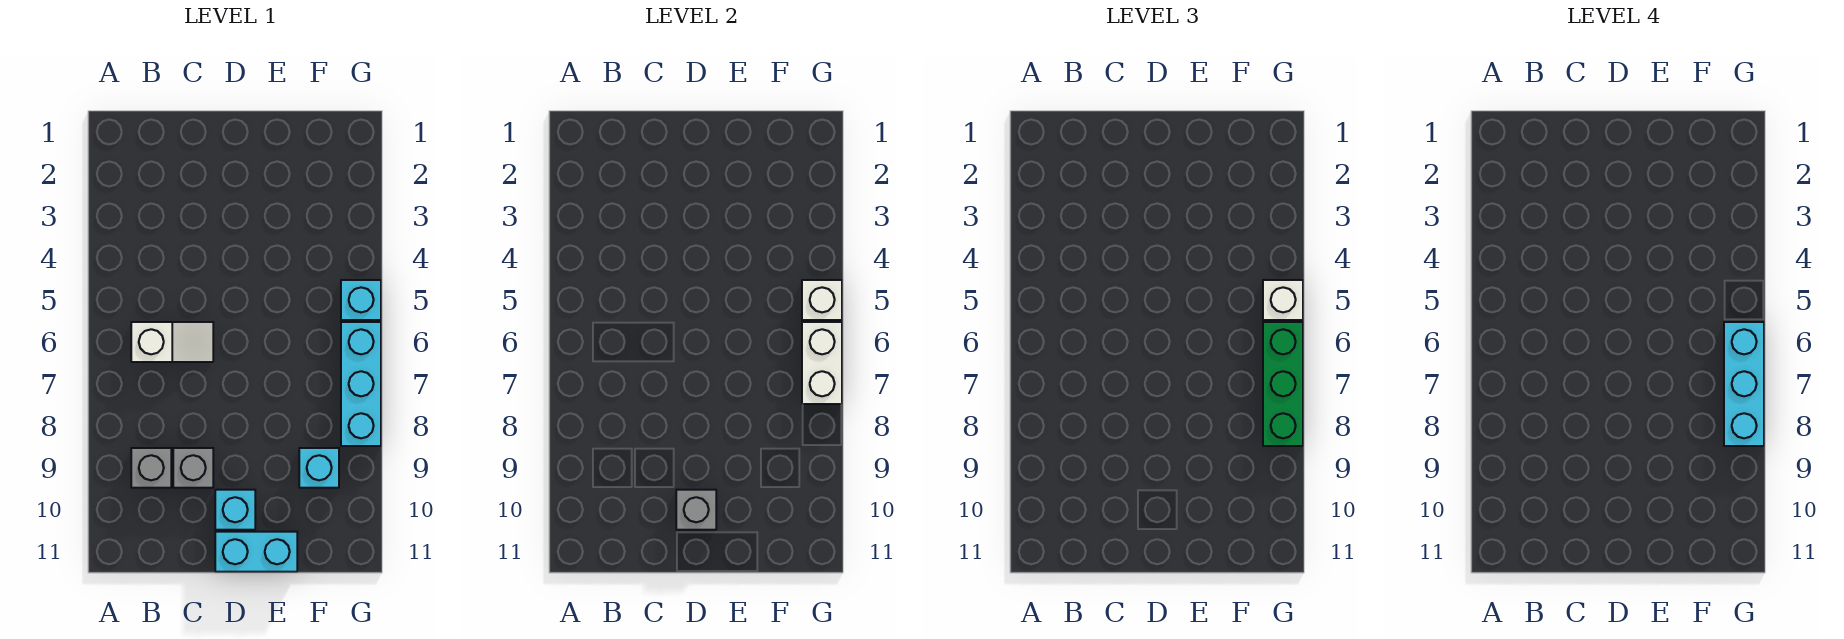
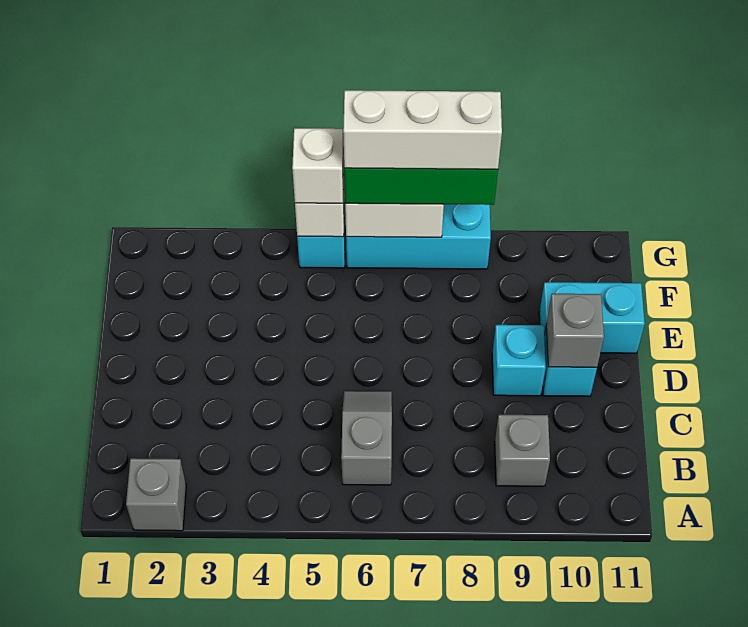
white slope B6:C6 level 1 top B -> grey slope B6:C6 level 1 top B
grey brick C9 level 1 -> grey brick A2 level 1
cyan brick D11:E11 level 1 -> cyan brick E10:E11 level 1
cyan brick F9 level 1 -> cyan brick D9 level 1
cyan brick G6:G8 level 4 -> white brick G6:G8 level 4

